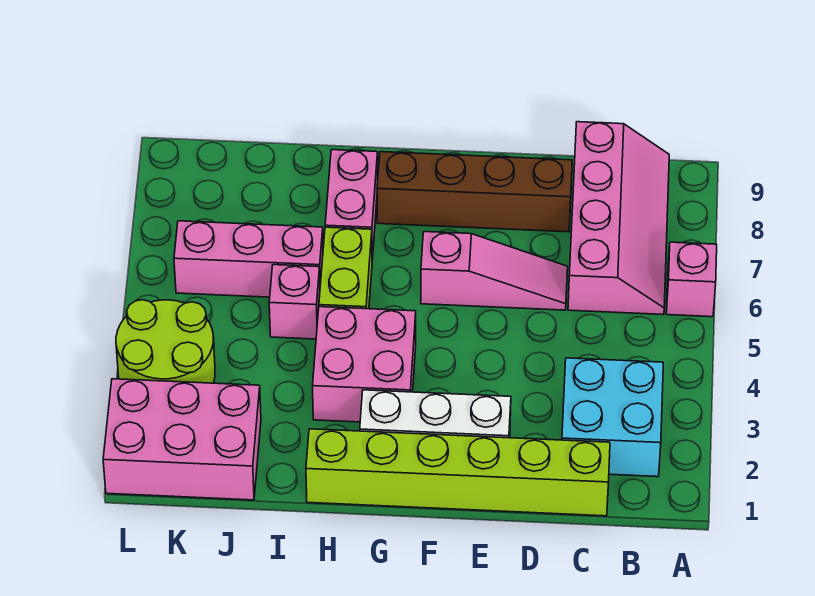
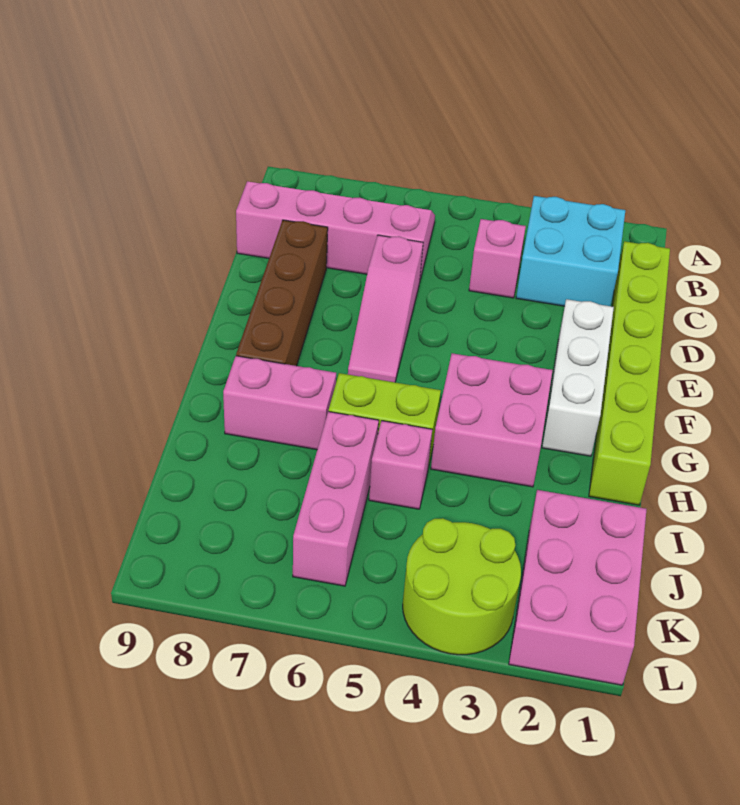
pink brick A6 level 1 -> pink brick C4 level 1
pink slope D6:F6 level 1 top F -> pink slope D6:F6 level 1 top D

